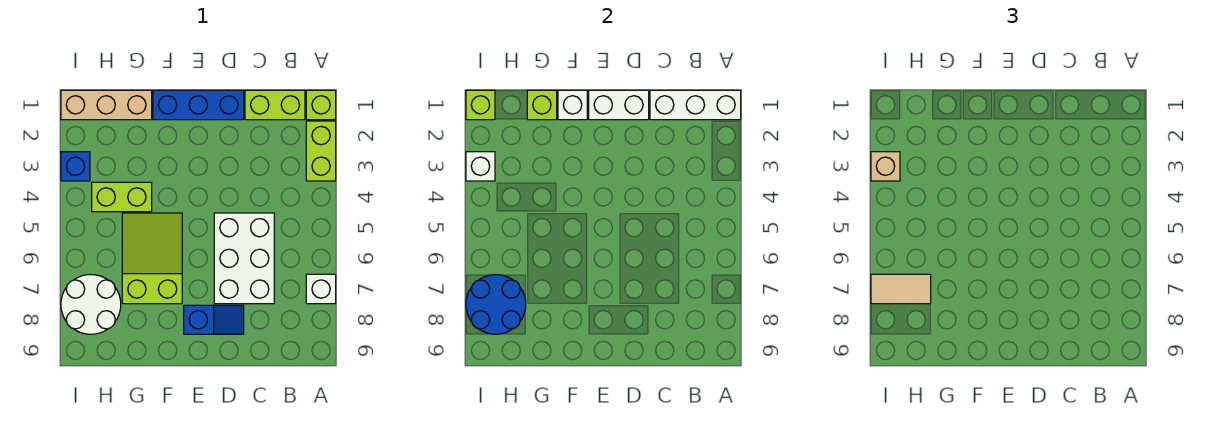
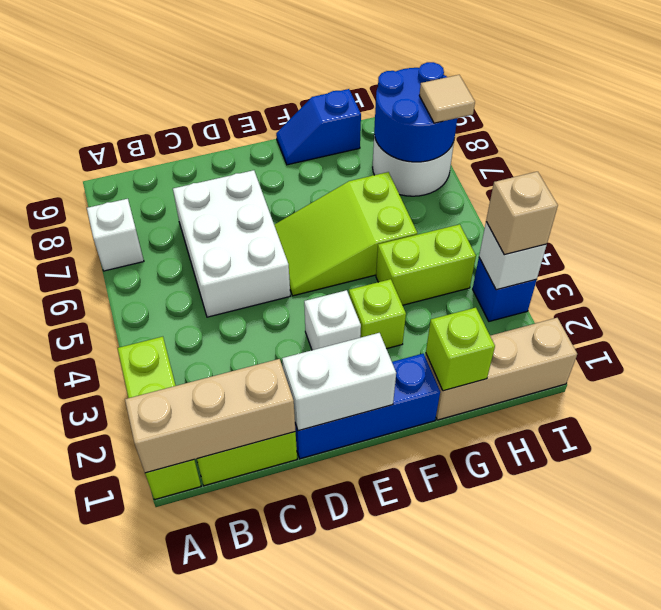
white brick A1:C1 level 2 -> tan brick A1:C1 level 2
blue slope D8:E8 level 1 top E -> blue slope F9:G9 level 1 top G
white brick F1 level 2 -> white brick E3 level 1
lime slope F5:G7 level 1 top 7 -> lime slope E5:G6 level 1 top G
tan tile H7:I7 level 3 -> tan tile I7 level 3
lime brick I1 level 2 -> lime brick F3 level 1

